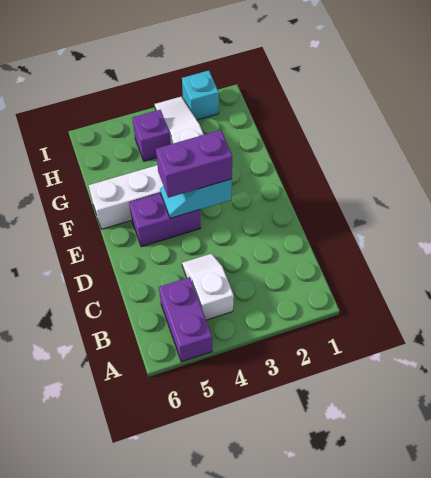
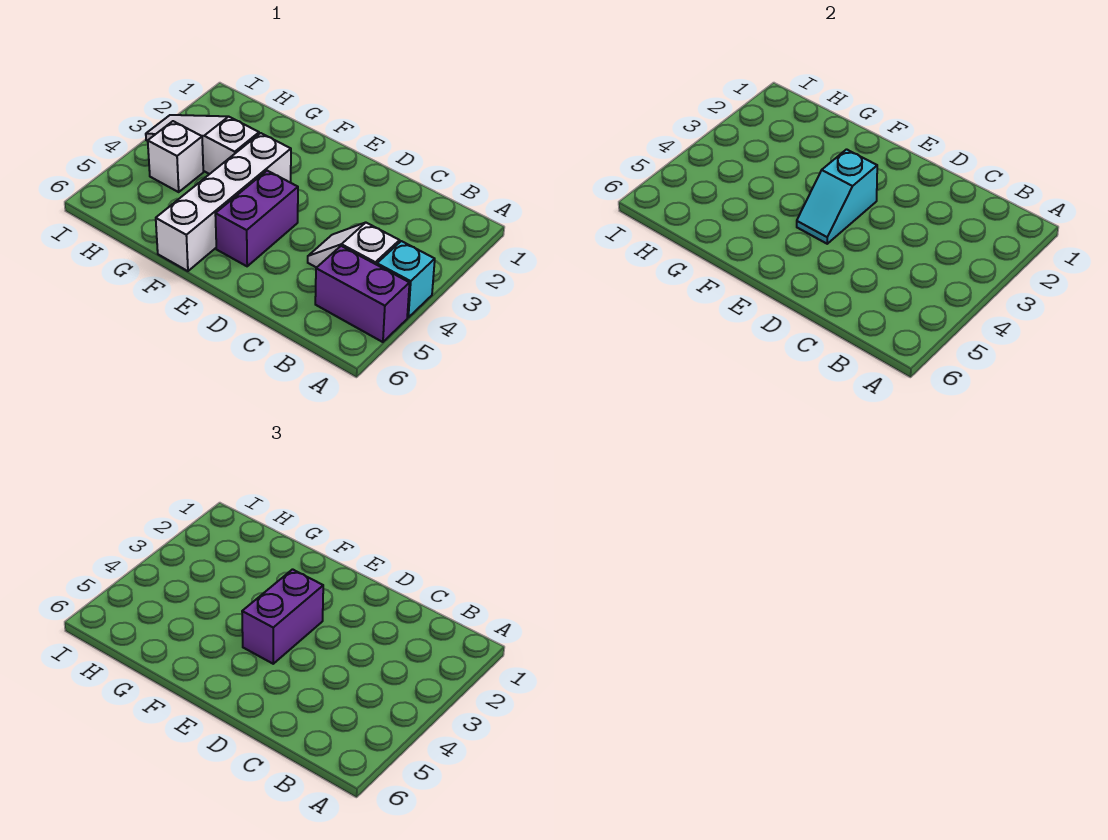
purple brick H4 level 1 -> white brick H4 level 1
cyan brick I2 level 1 -> cyan brick A4 level 1

